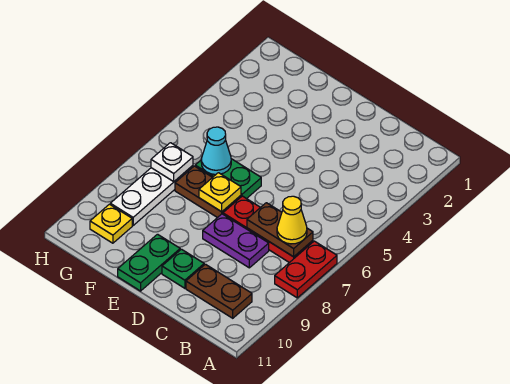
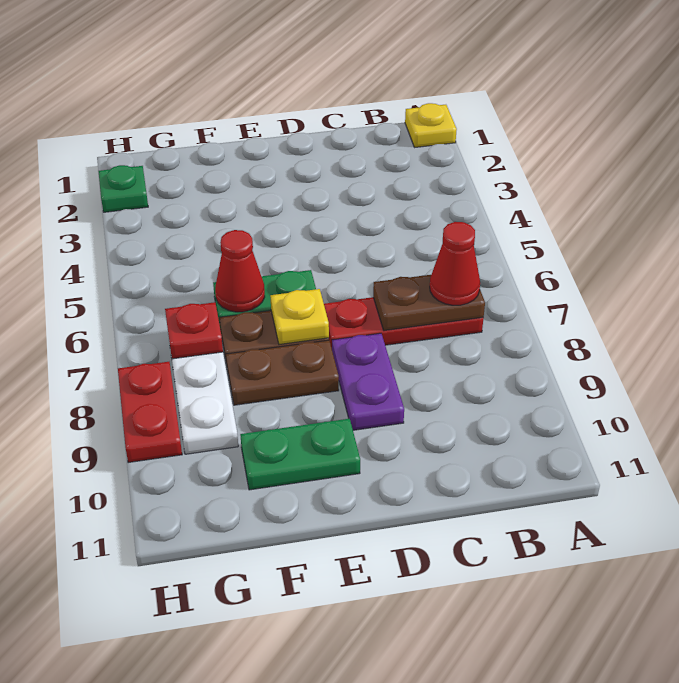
red plate A7:A8 level 1 -> red plate H8:H9 level 1
yellow cone B7 level 3 -> red cone B7 level 3
brown plate B10:C10 level 1 -> brown plate E8:F8 level 1
purple plate C8:D8 level 1 -> purple plate D8:D9 level 1
green plate D10 level 1 -> green plate H2 level 1
green plate E10:E11 level 1 -> green plate E10:F10 level 1
cyan cone F6 level 2 -> red cone F6 level 2
white plate G7 level 2 -> red plate G7 level 2
yellow plate G10 level 1 -> yellow plate A1 level 1

